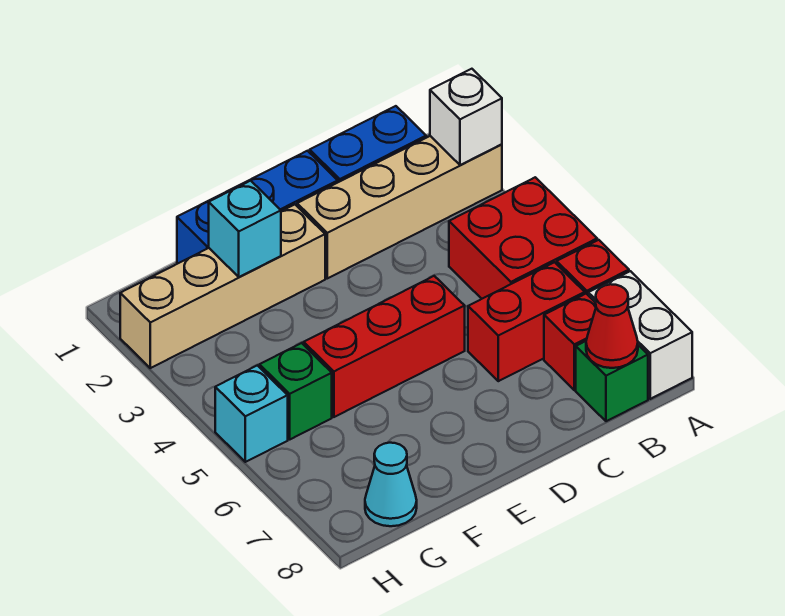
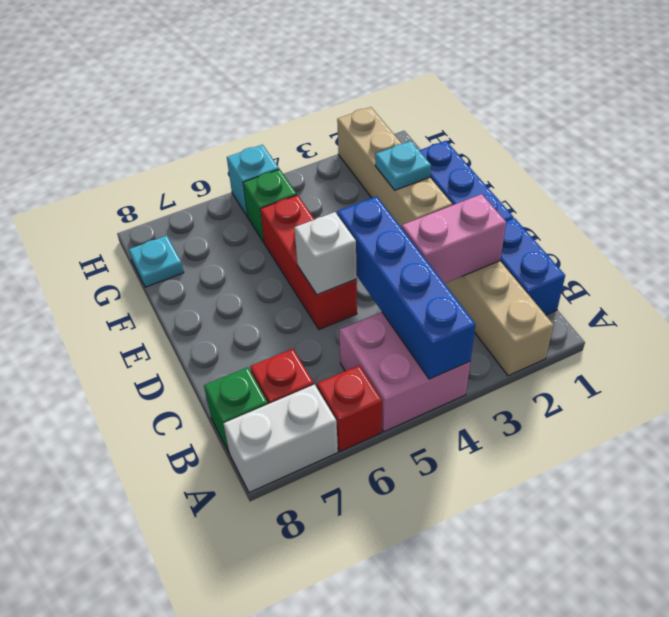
white brick A2 level 2 -> white brick D5 level 2
red brick A4:B5 level 1 -> pink brick A4:B5 level 1
none -> blue brick A4:D4 level 2
red brick B6:C6 level 1 -> none
red cone B8 level 2 -> none
none -> pink brick C2:C3 level 2
cyan brick F2 level 2 -> cyan plate F2 level 2
cyan cone G8 level 1 -> cyan plate G8 level 1

